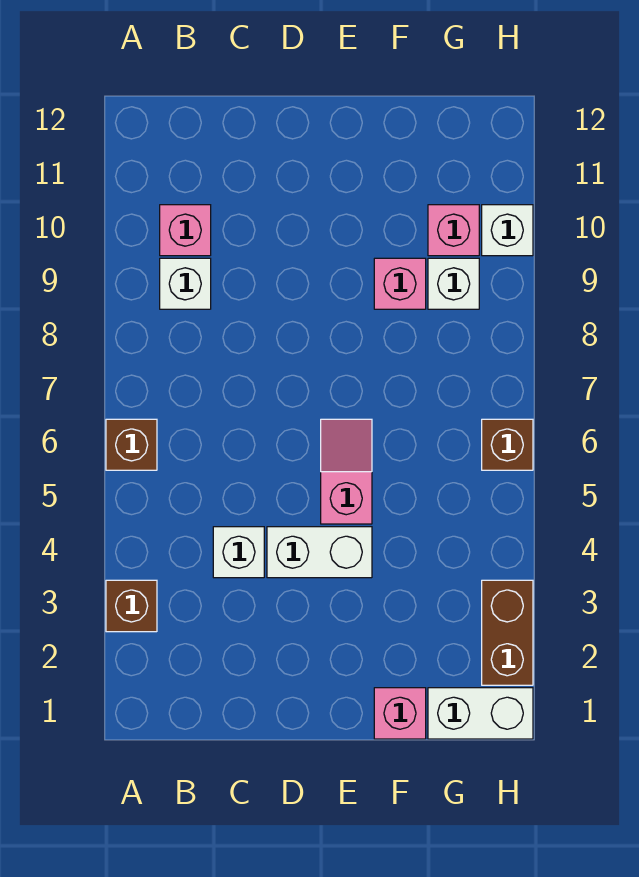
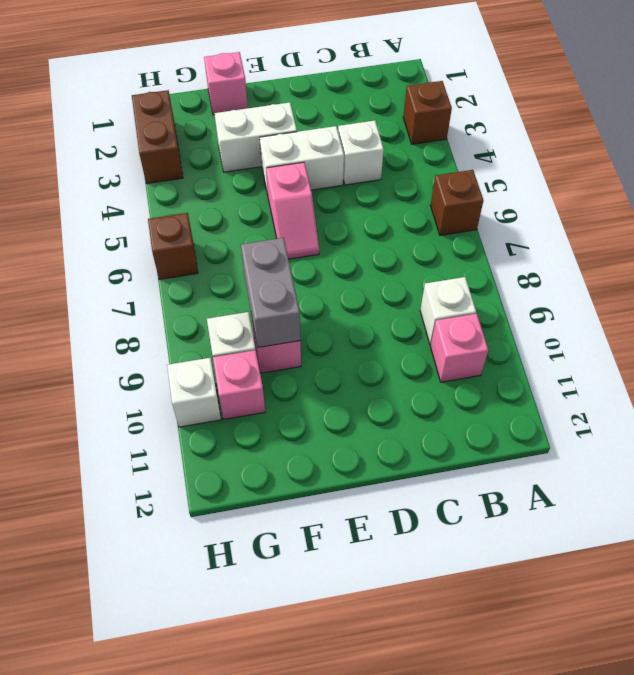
none -> grey brick F8:F9 level 2
white brick G1:H1 level 1 -> white brick E3:F3 level 1

